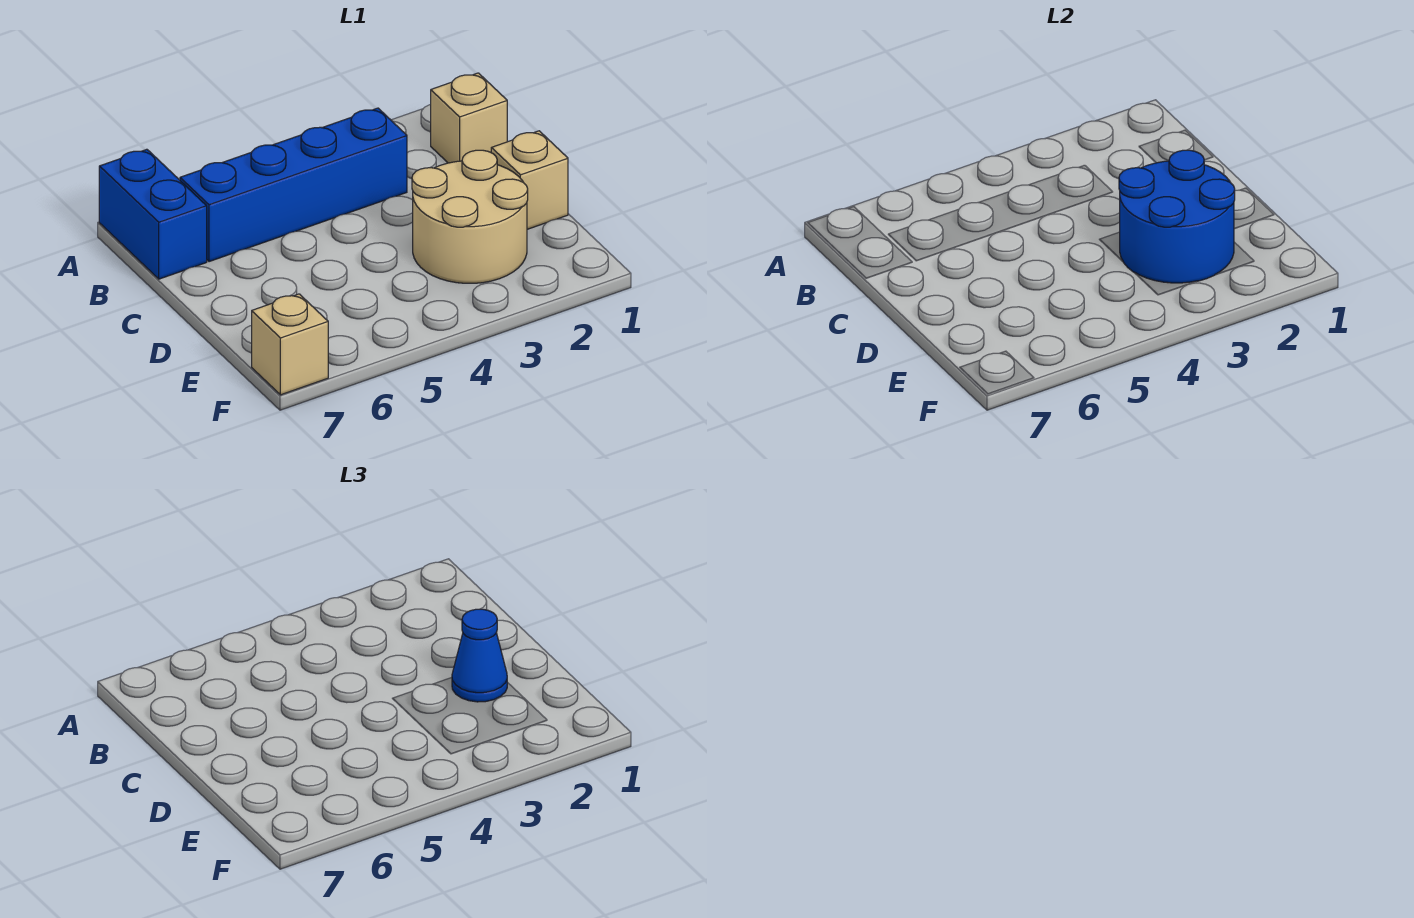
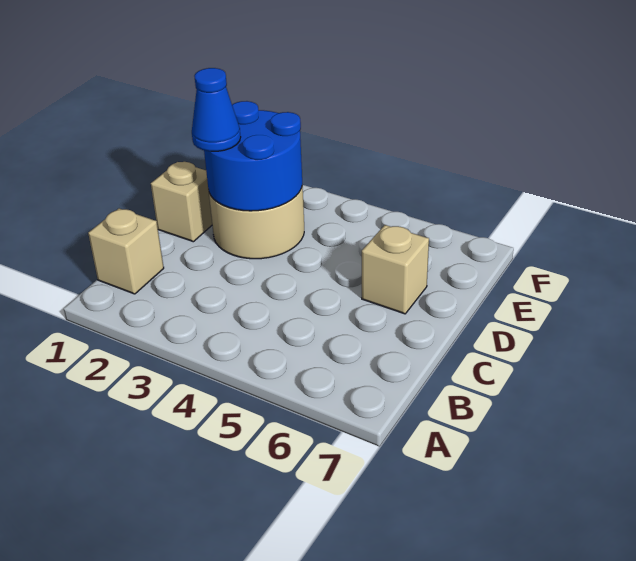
blue brick A7:B7 level 1 -> none
blue brick B3:B6 level 1 -> none
tan brick F7 level 1 -> tan brick D6 level 1

